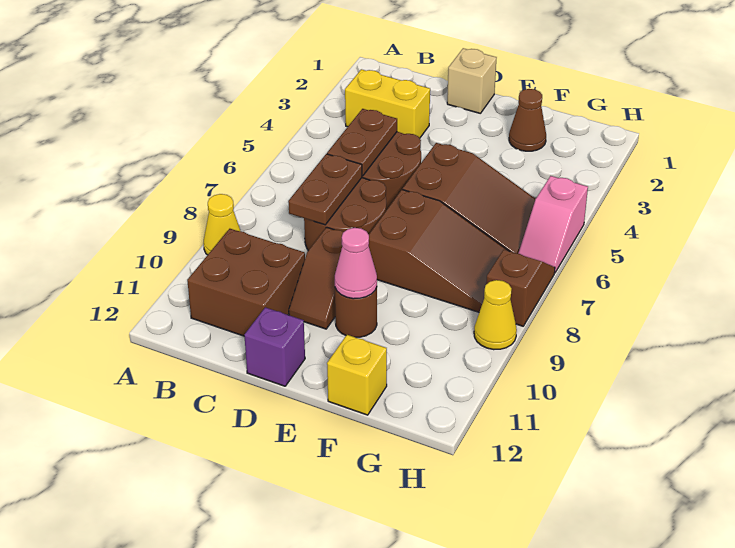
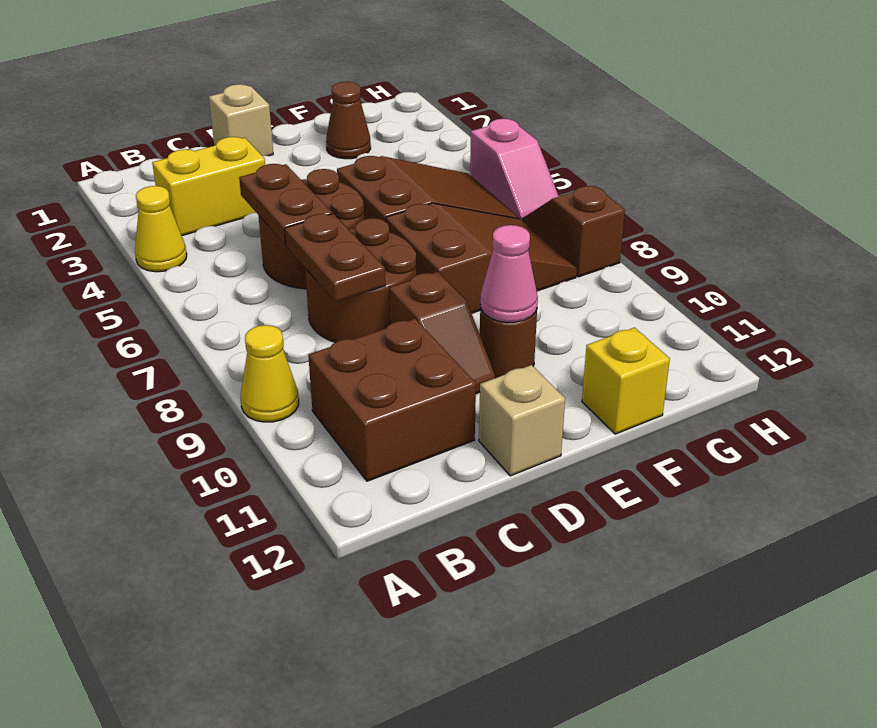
purple brick D12 level 1 -> tan brick D12 level 1
yellow cone H9 level 1 -> yellow cone A4 level 1

